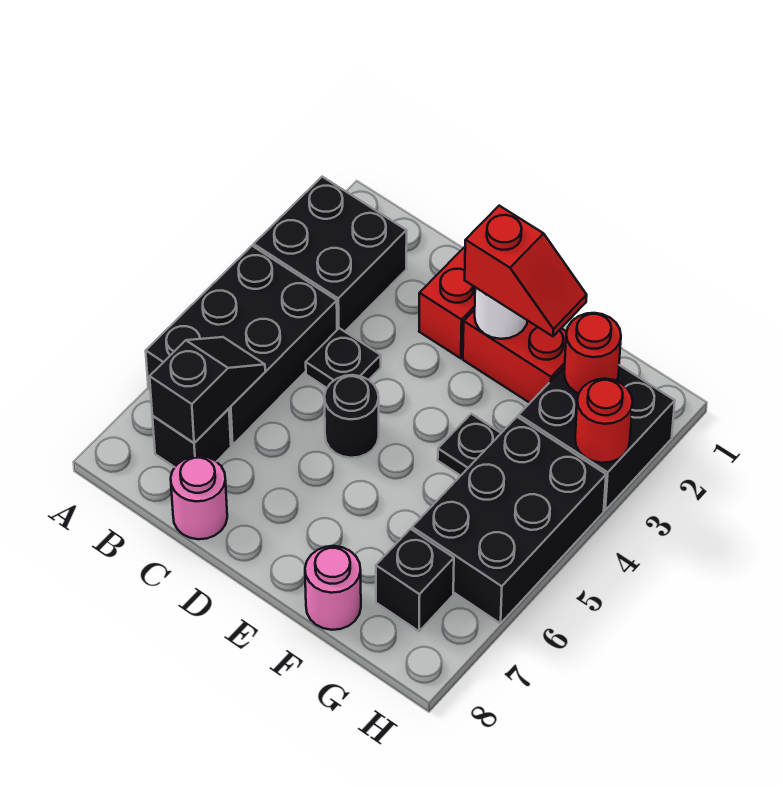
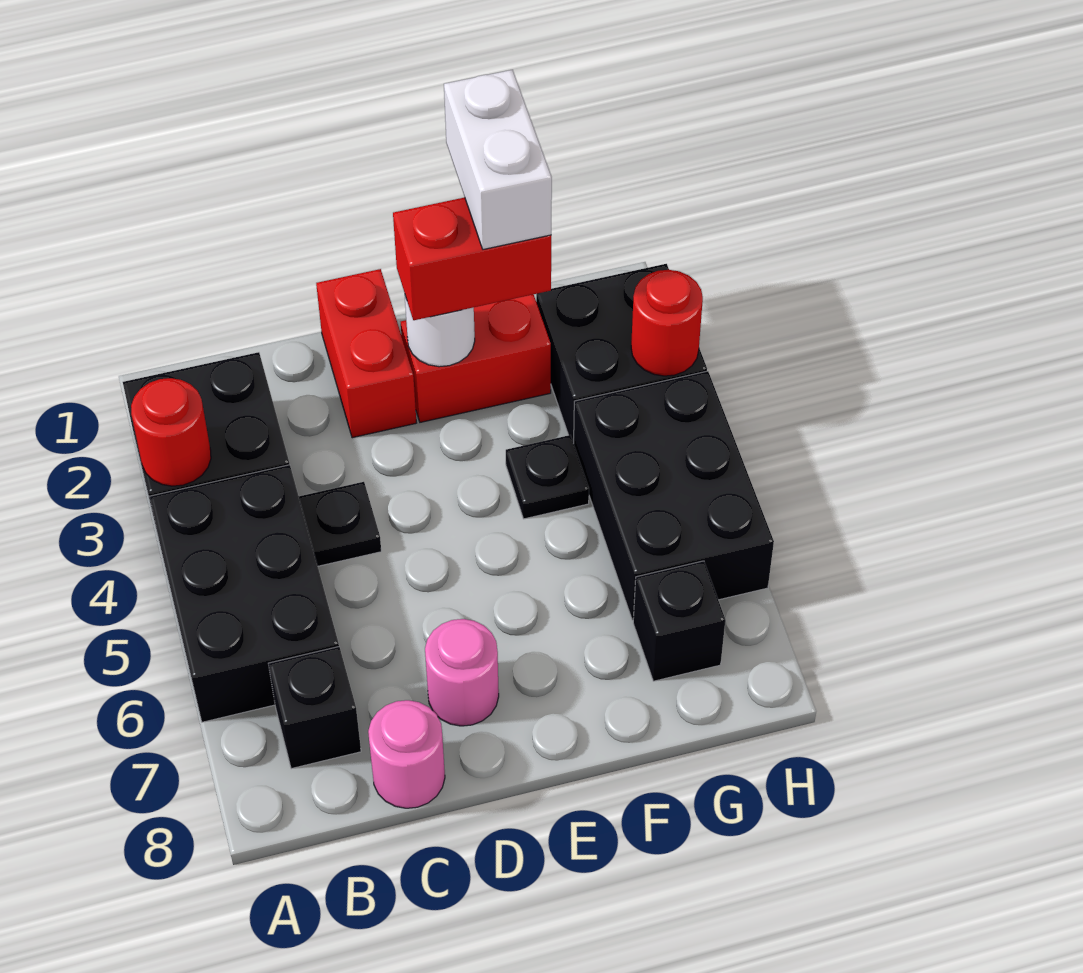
black slope B6:B7 level 2 top 7 -> none
black round brick D5 level 1 -> none
red slope E2:F2 level 3 top E -> red brick E2:F2 level 3
none -> white brick F1:F2 level 4
pink round brick F8 level 1 -> pink round brick D7 level 1
red round brick G2 level 2 -> red round brick A3 level 2

